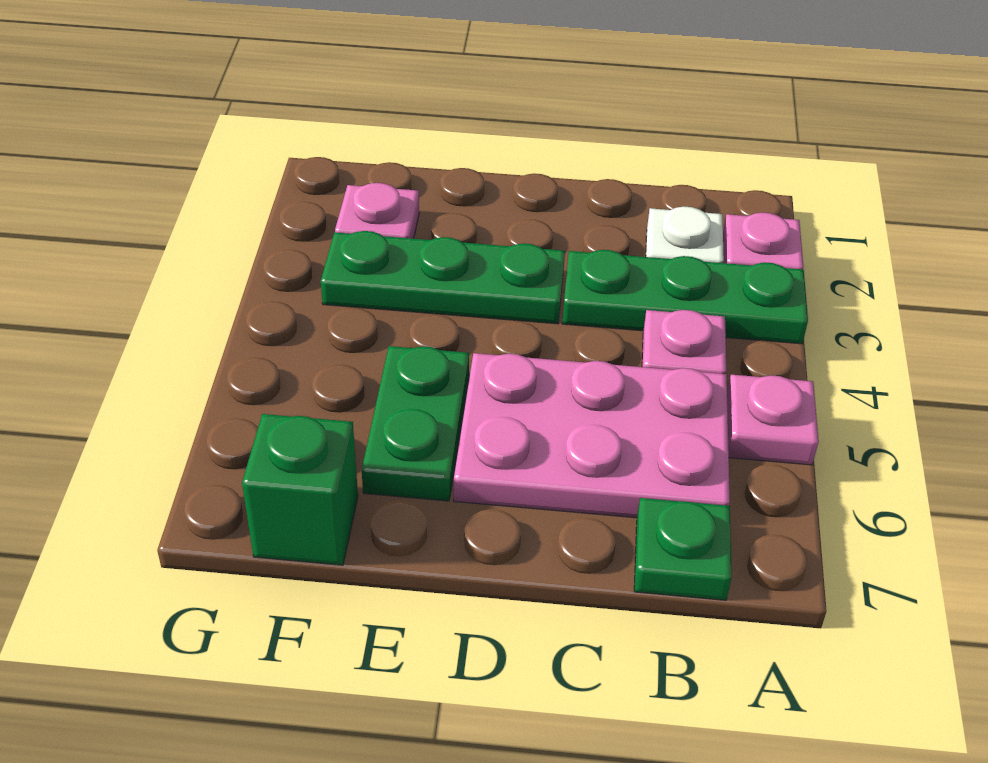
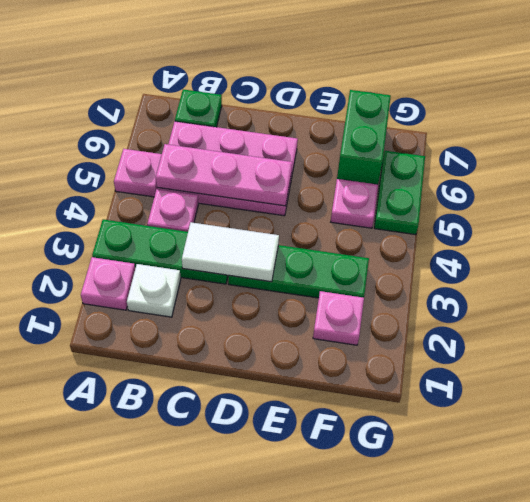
none -> pink plate B5:D5 level 2
none -> white tile C3:D3 level 2
green plate E5:E6 level 1 -> green plate G5:G6 level 1
none -> pink plate F5 level 1
green brick F7 level 1 -> green brick F6:F7 level 1

